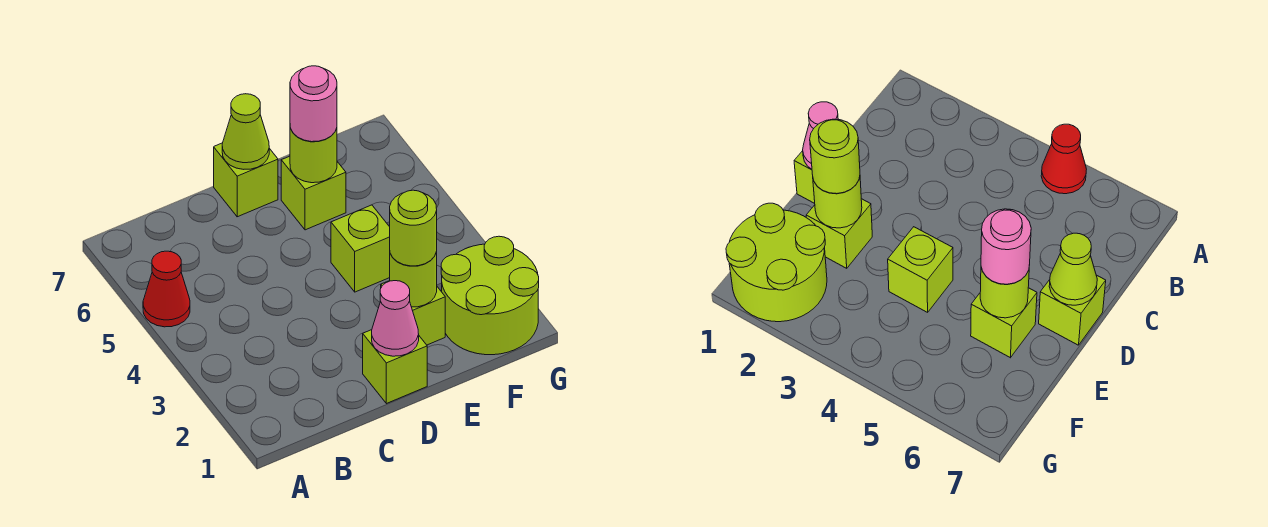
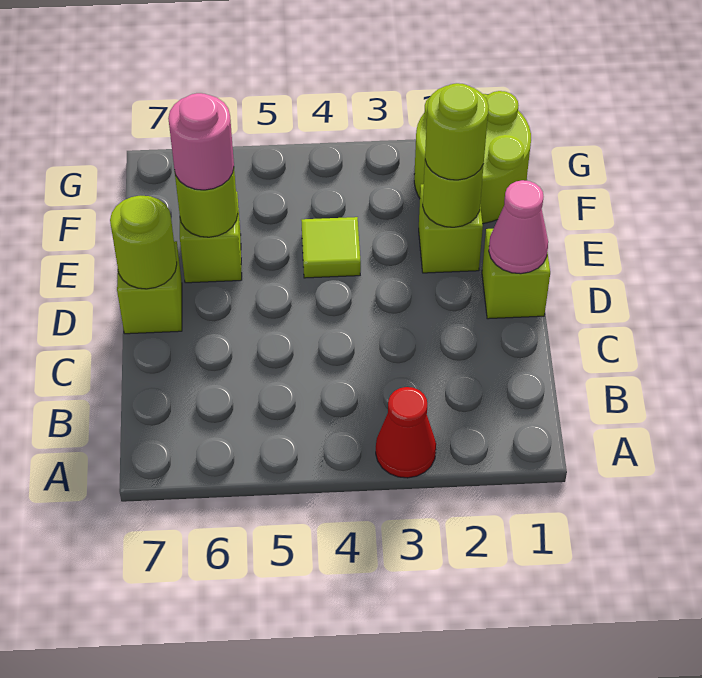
red cone A5 level 1 -> red cone A3 level 1
lime cone D7 level 2 -> lime round brick D7 level 2
lime brick E4 level 1 -> lime tile E4 level 1

